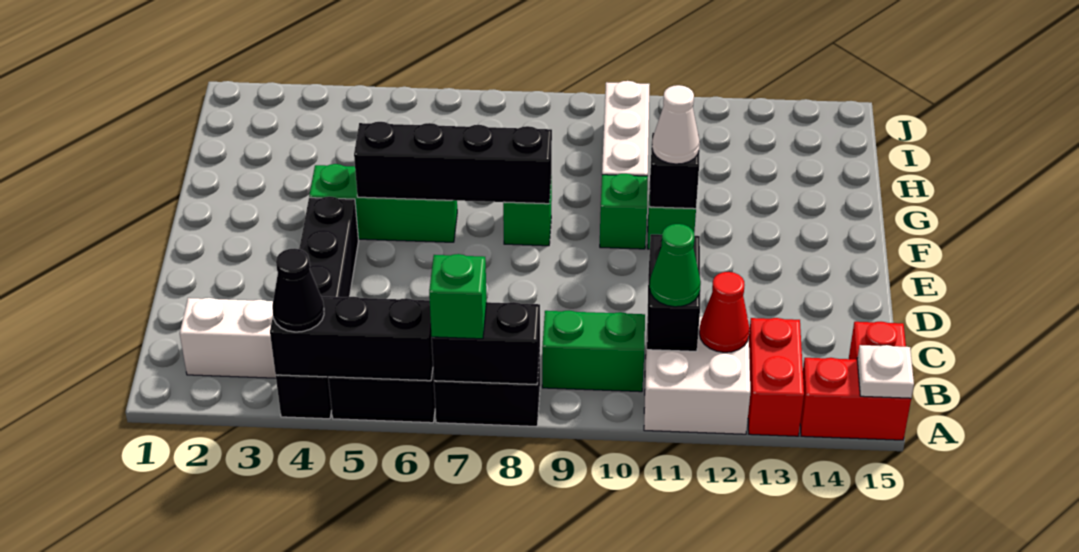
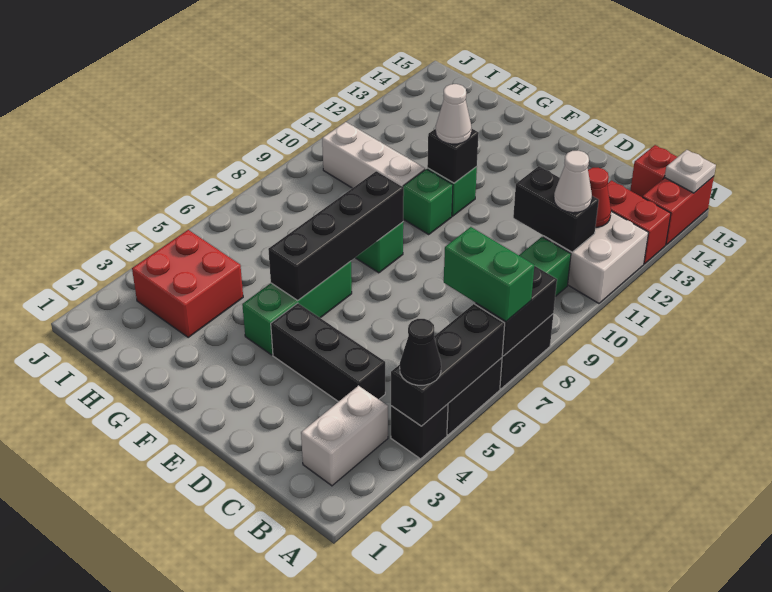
green brick A7 level 3 -> green brick A7:B7 level 3
green cone B11 level 3 -> white cone B11 level 3
none -> red brick H3:I4 level 1

